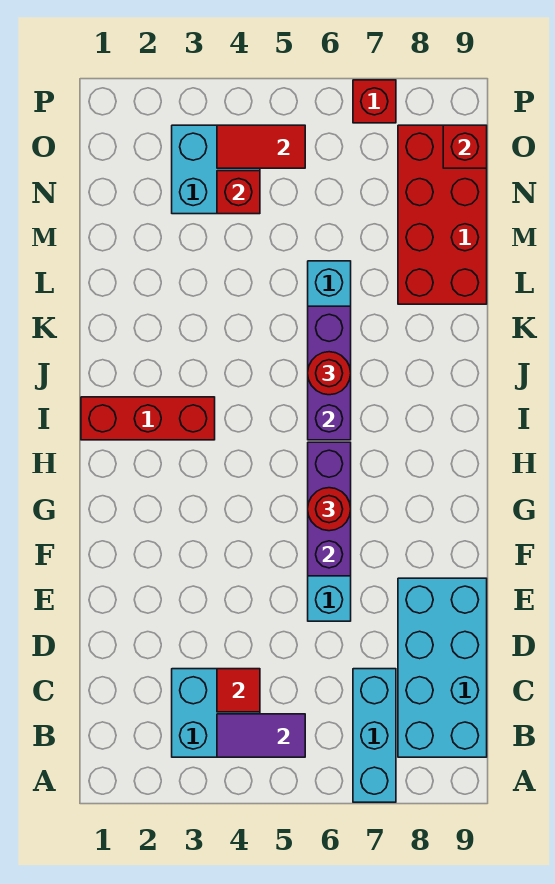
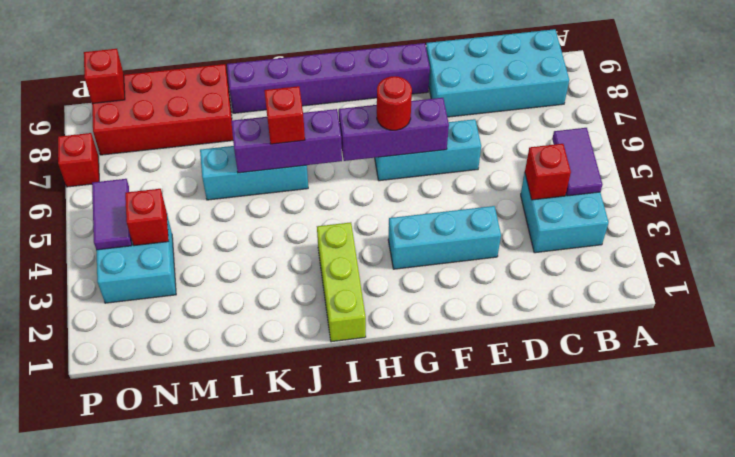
cyan brick A7:C7 level 1 -> cyan brick E3:G3 level 1
red tile C4 level 2 -> red brick C4 level 2
none -> purple brick F9:K9 level 1
red brick I1:I3 level 1 -> lime brick I1:I3 level 1
red round brick J6 level 3 -> red brick J6 level 3
red tile O4:O5 level 2 -> purple tile O4:O5 level 2

